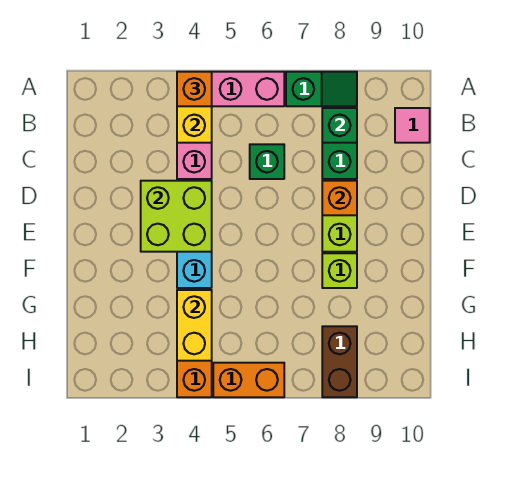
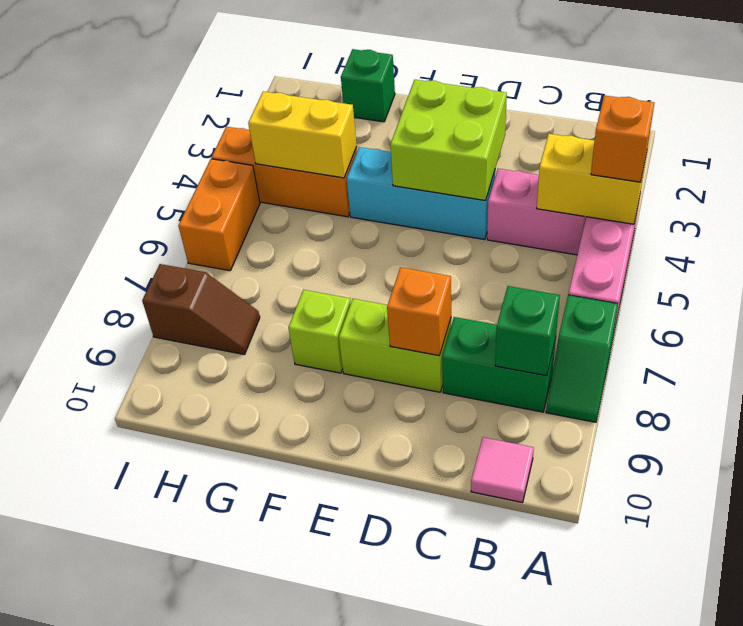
green brick C6 level 1 -> green brick G1 level 1
brown brick H8:I8 level 1 -> brown slope H8:I8 level 1 top I

